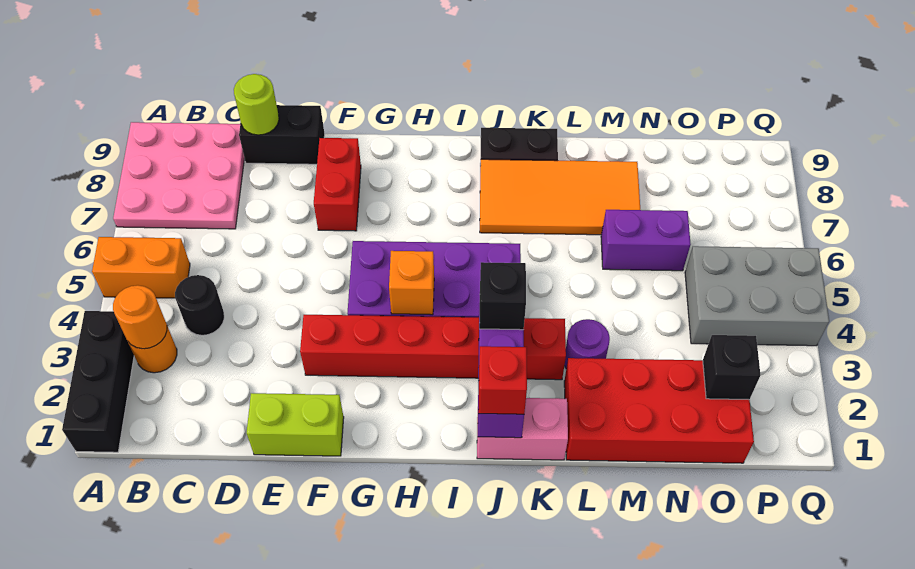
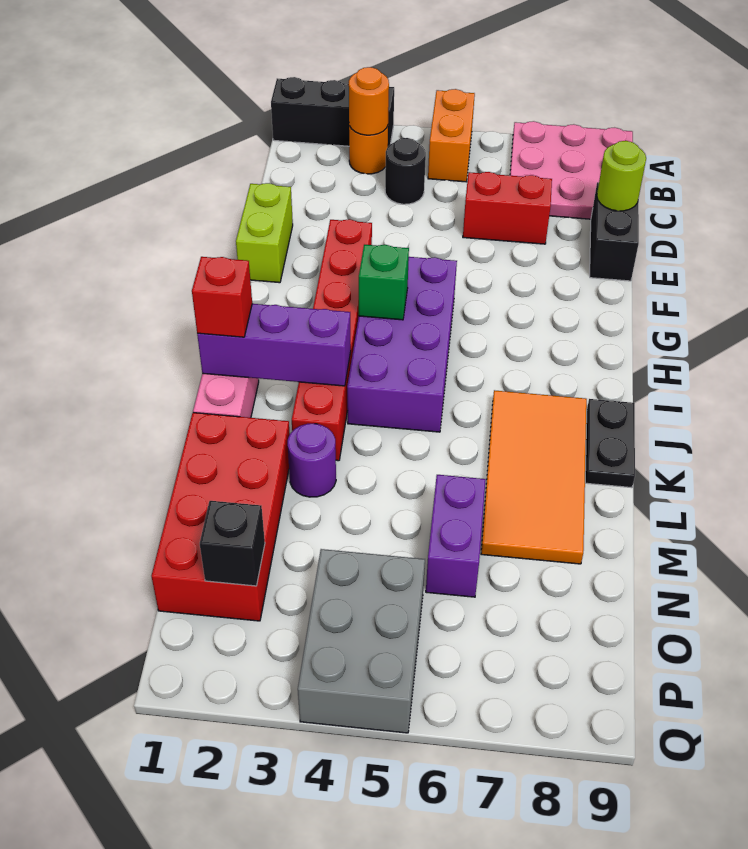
red brick F7:F8 level 1 -> red brick D6:D7 level 1
orange brick H4 level 2 -> green brick H4 level 2
black brick J3 level 3 -> none

